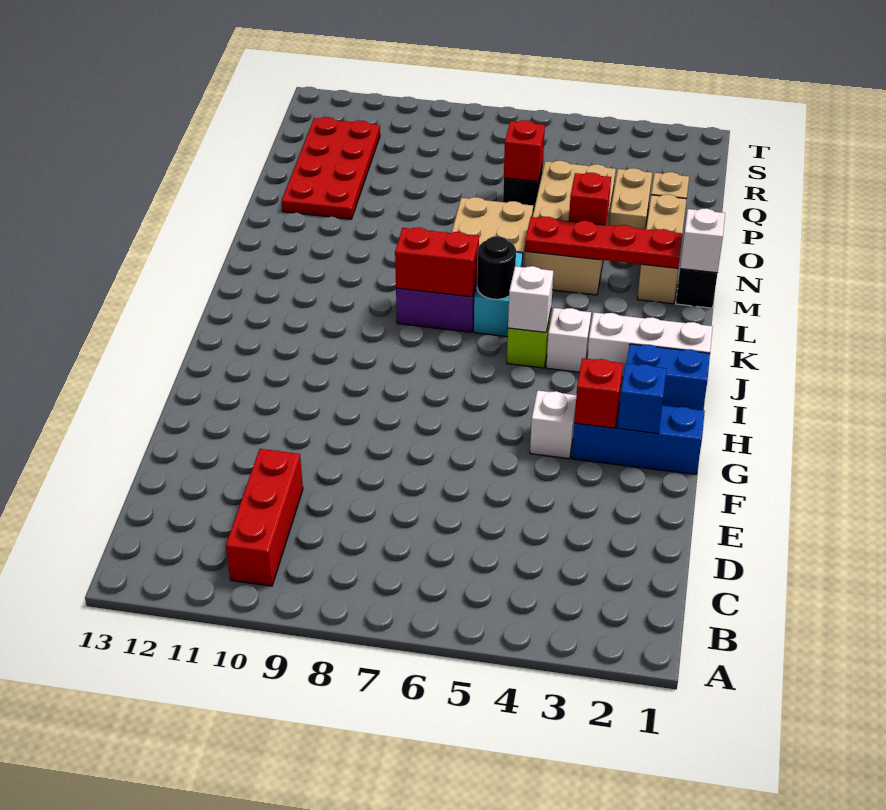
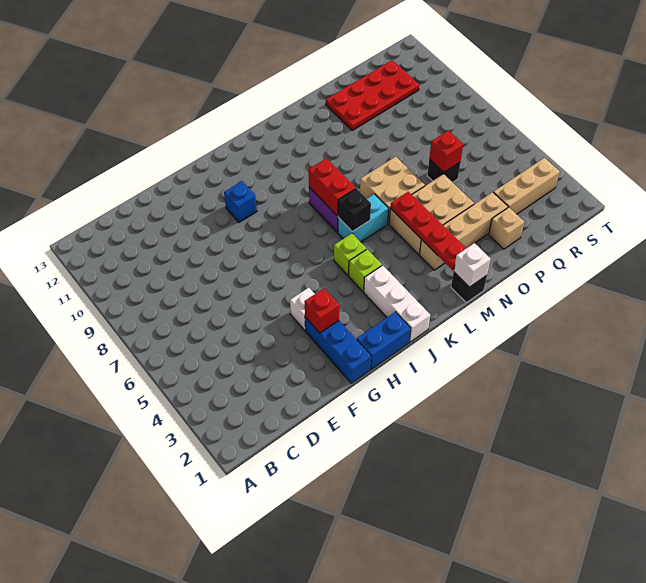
red brick B10:D10 level 1 -> none
blue brick G2 level 2 -> blue brick H10 level 1
blue brick I1:I2 level 1 -> blue brick H1:I1 level 1
white brick J4 level 1 -> lime brick J4 level 1
white brick J5 level 2 -> none
black round brick K6 level 2 -> black brick K6 level 2
tan brick M2:O2 level 1 -> tan brick Q3:S3 level 1
tan brick M4:P5 level 1 -> tan brick M4:O5 level 1
red brick N4 level 2 -> none
tan brick O3:P3 level 1 -> tan brick M3:P3 level 1

